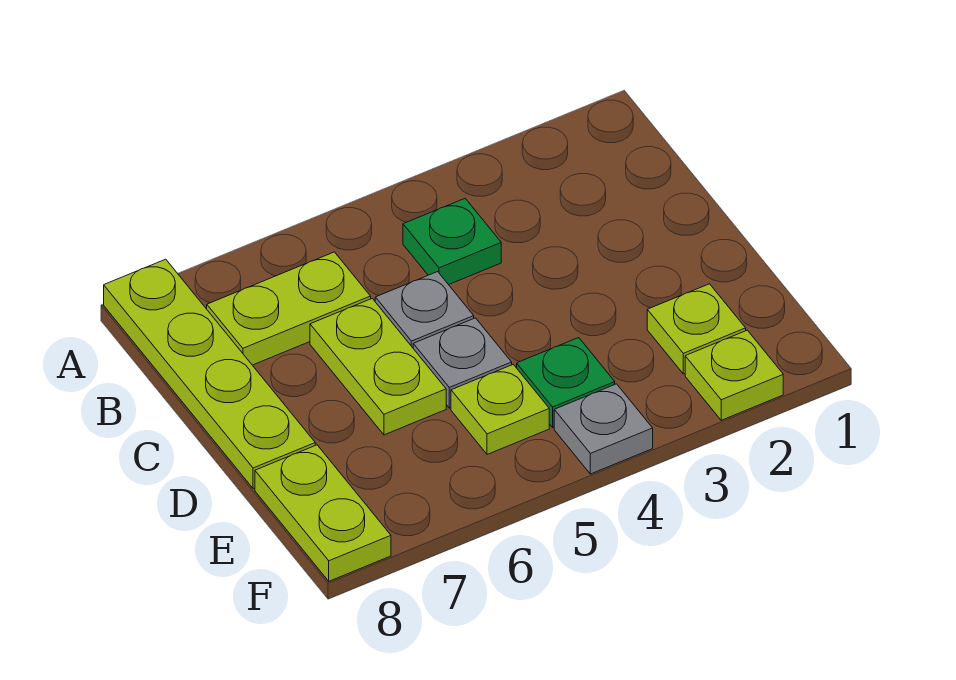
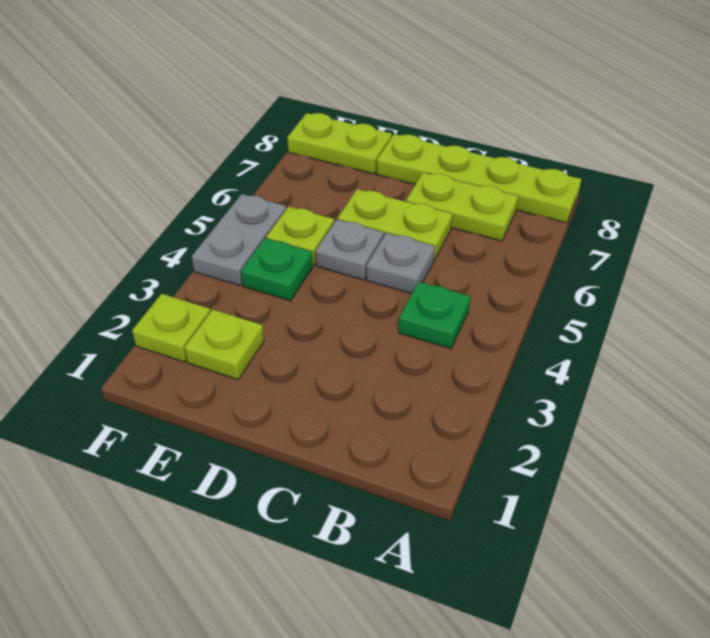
lime plate B6:B7 level 1 -> lime plate B7:C7 level 1
grey plate F4 level 1 -> grey plate F4:F5 level 1

